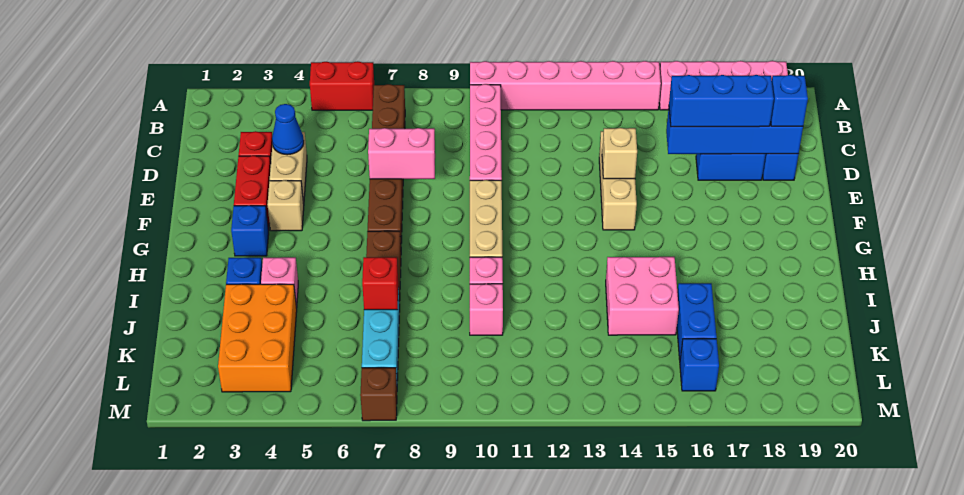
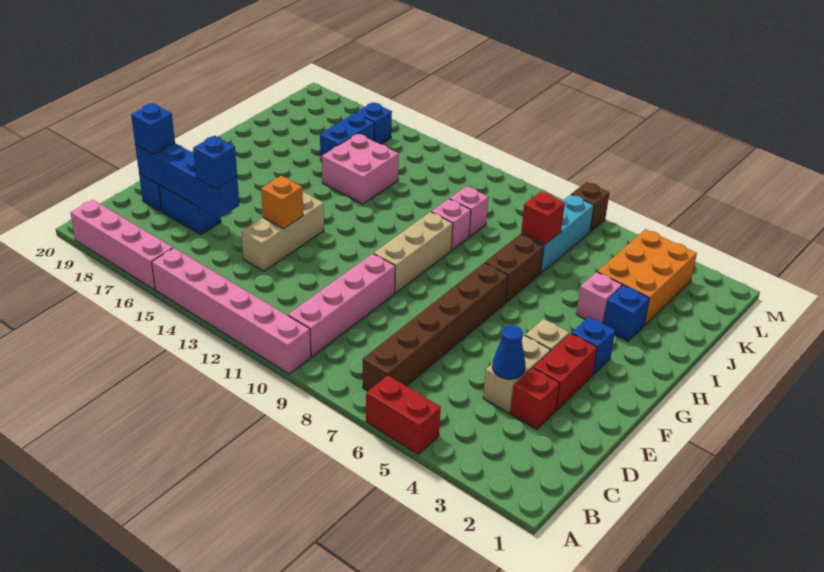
blue brick D16:D18 level 3 -> blue brick D16 level 3
pink brick E7:E8 level 2 -> none
tan brick E14 level 2 -> orange brick E14 level 2

